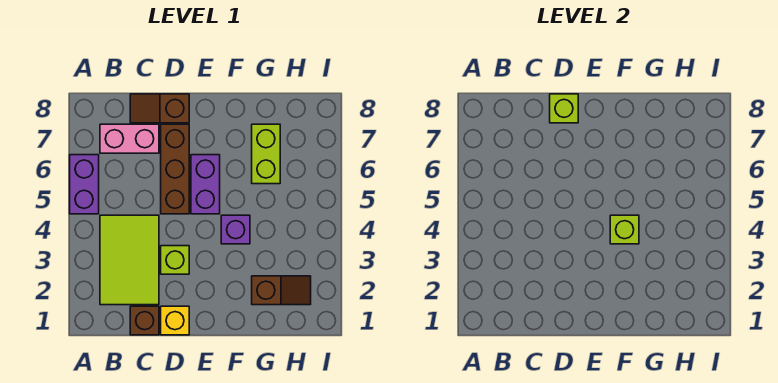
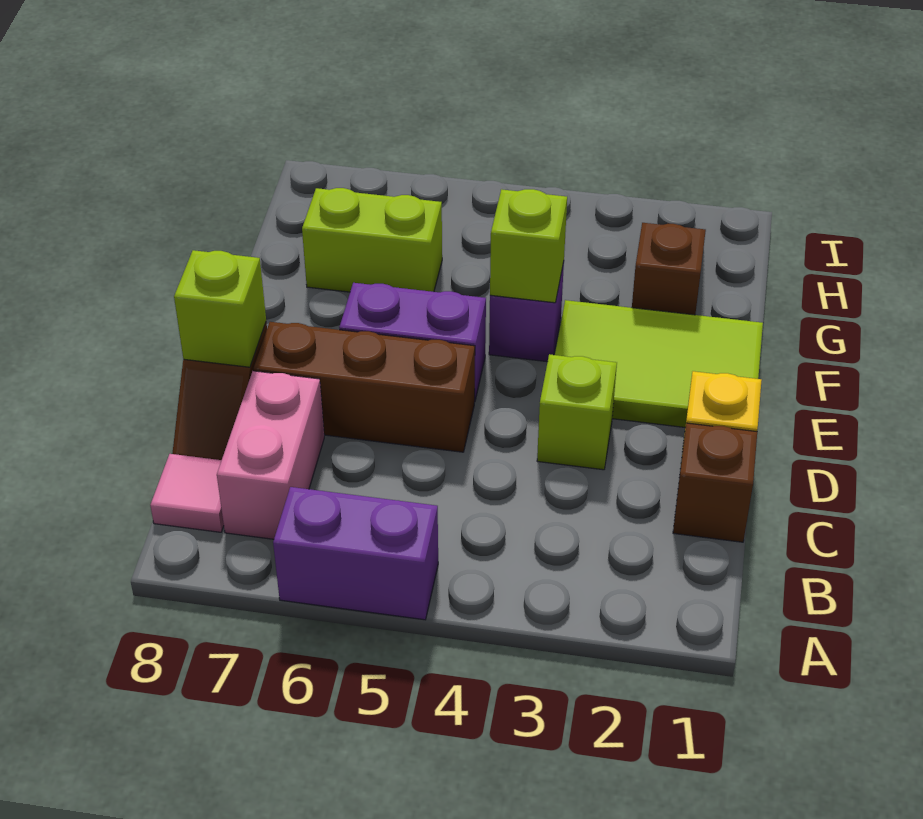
lime tile B2:C4 level 1 -> lime tile E1:F3 level 1
none -> pink tile B8 level 1

